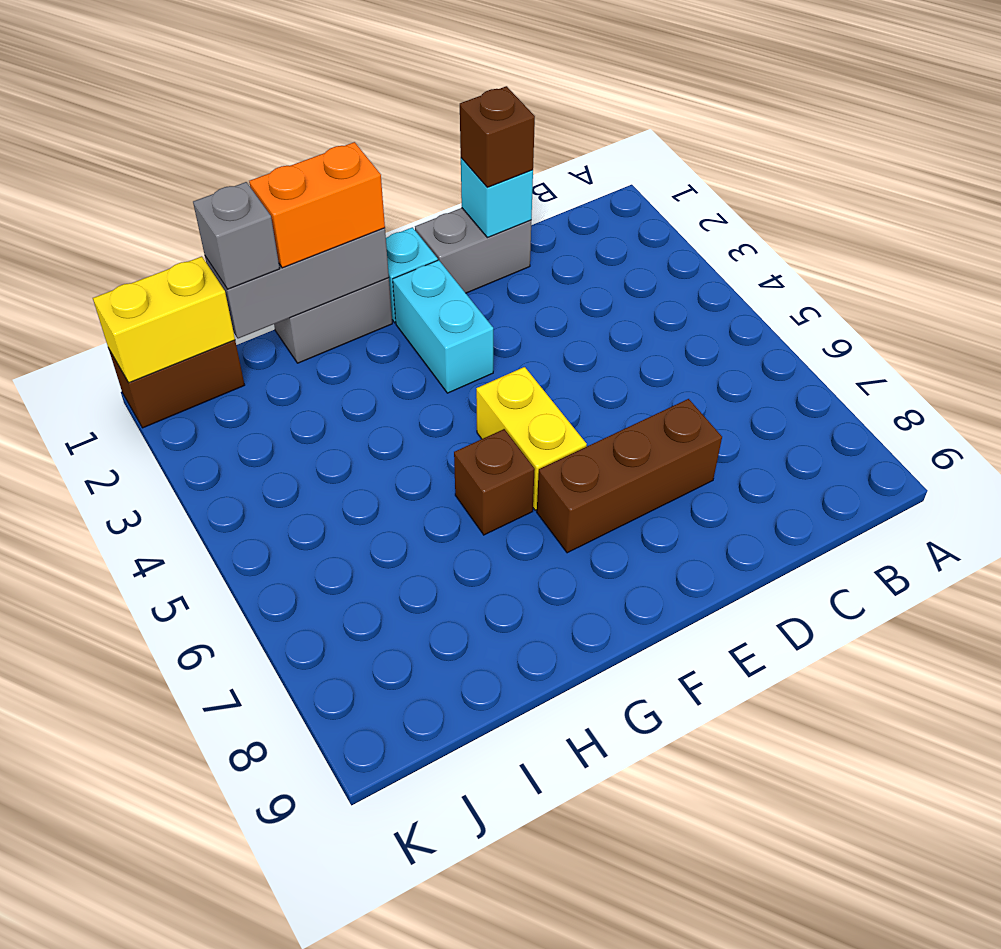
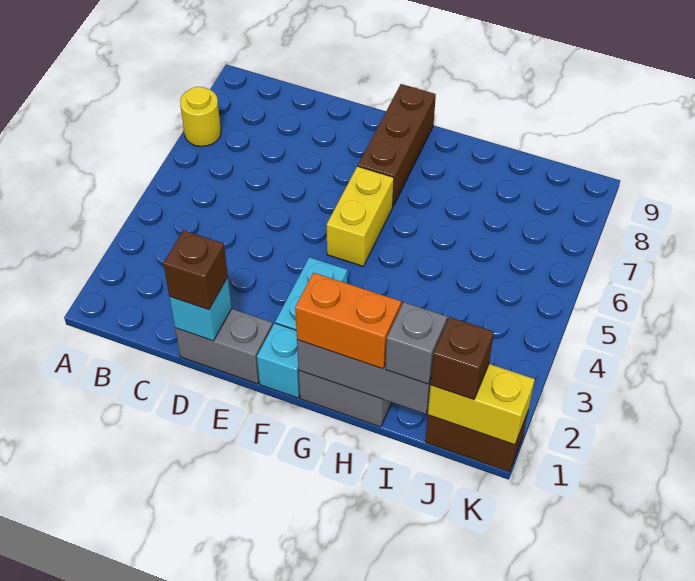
none -> yellow round brick A7 level 1
brown brick D7:F7 level 1 -> brown brick F7:F9 level 1
brown brick G6 level 1 -> brown brick J1 level 3

